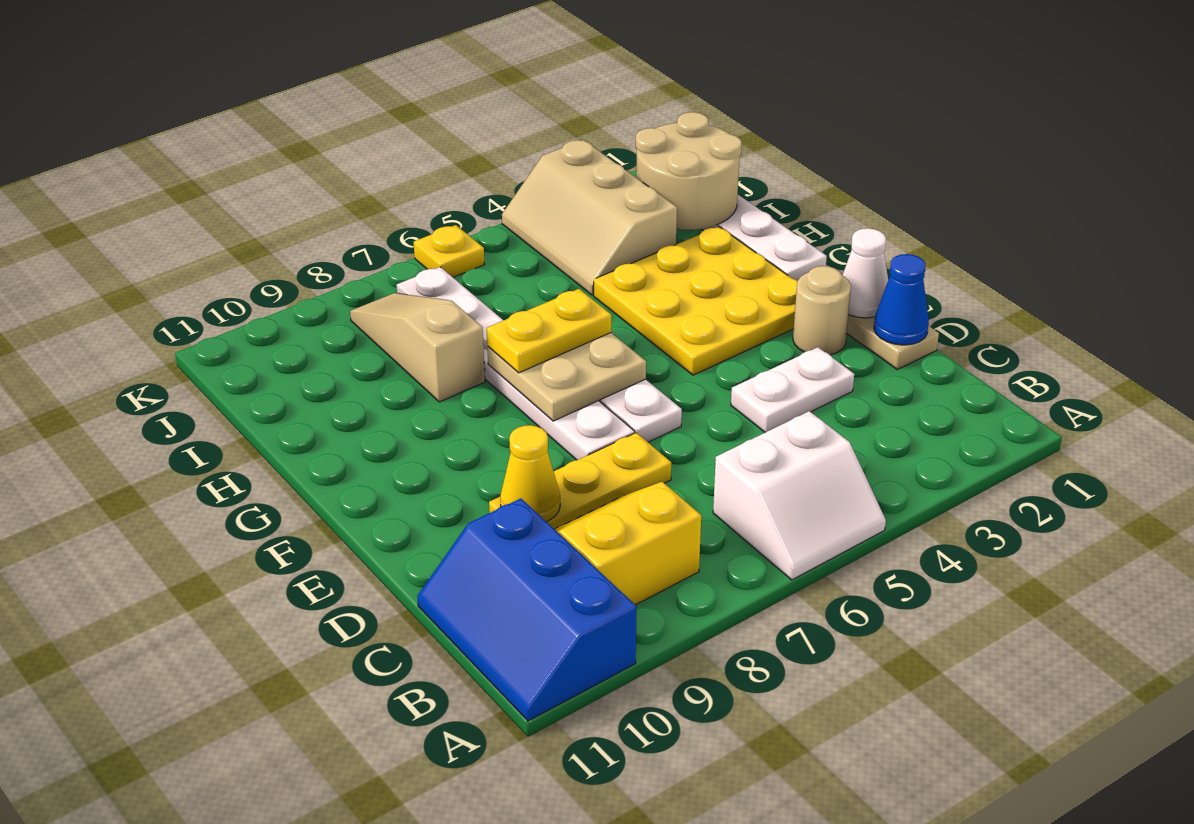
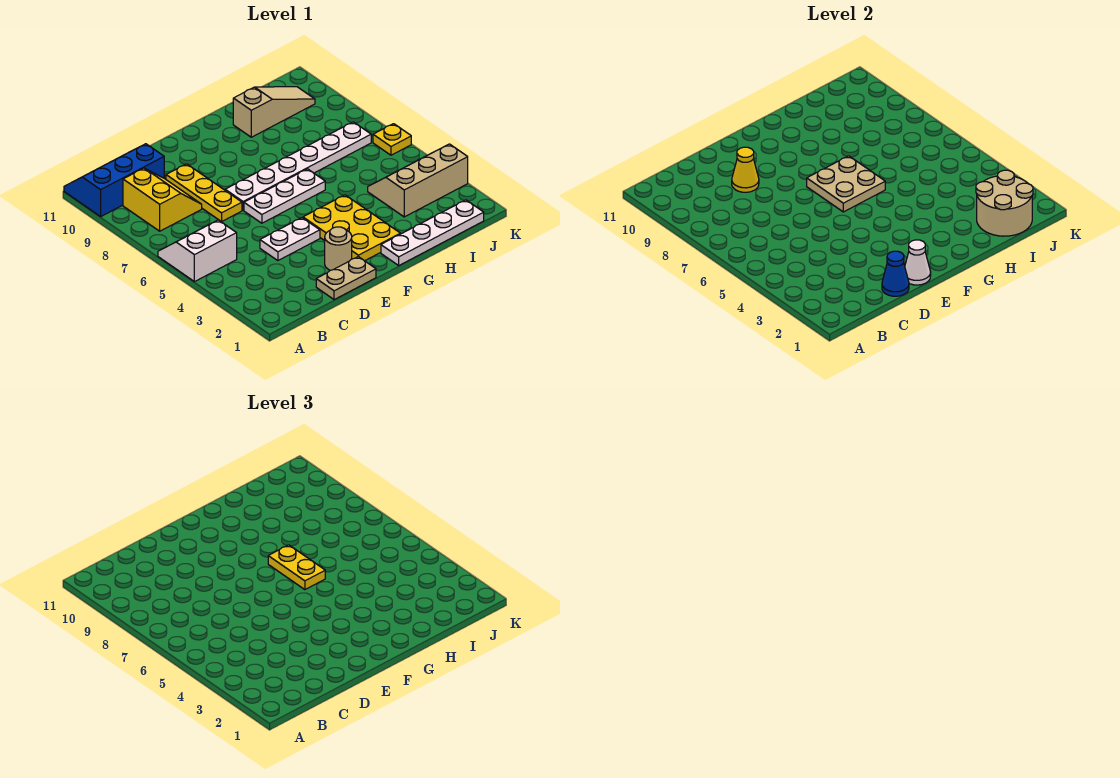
white slope A5:B6 level 1 top B -> white slope A5:B6 level 1 top 5
white plate D3:D4 level 1 -> white plate D4:E4 level 1
yellow plate F2:H4 level 1 -> yellow plate F2:G4 level 1
tan slope H8:J8 level 1 top H -> tan slope H10:J10 level 1 top H

